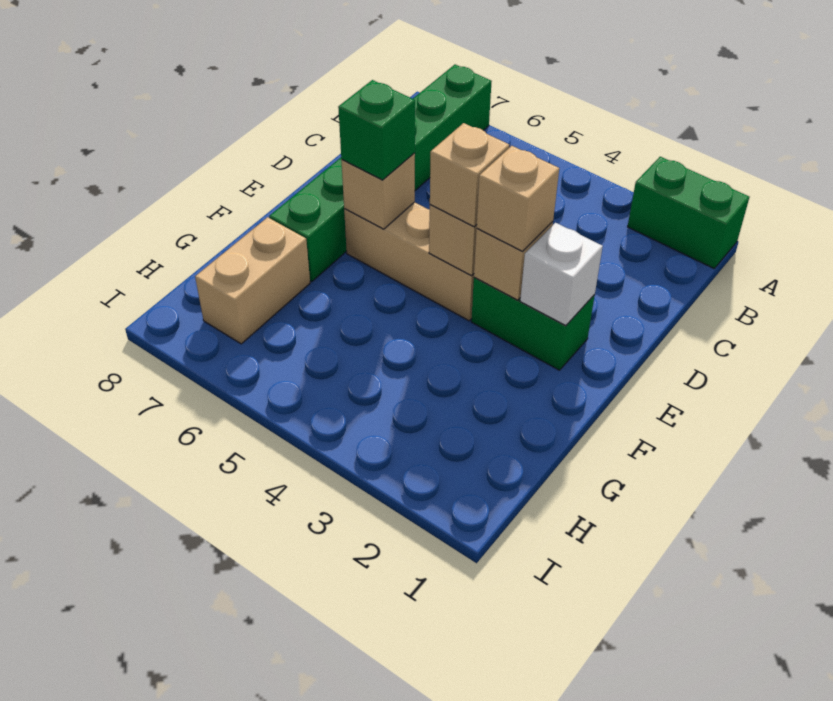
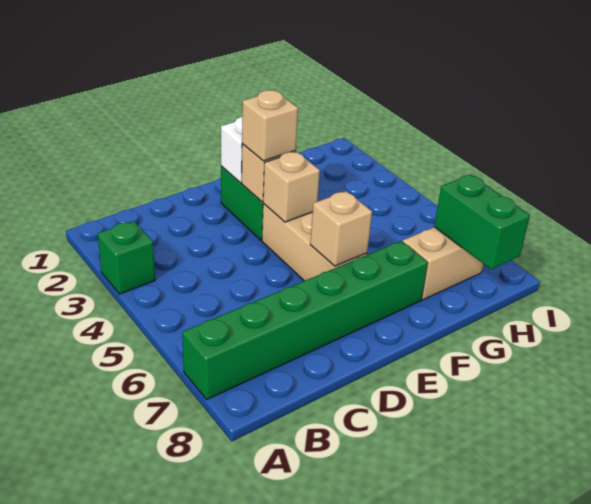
green brick A1:A2 level 1 -> green brick H7:H8 level 2
tan brick E4 level 3 -> none
green brick E6 level 3 -> green brick A3 level 1

